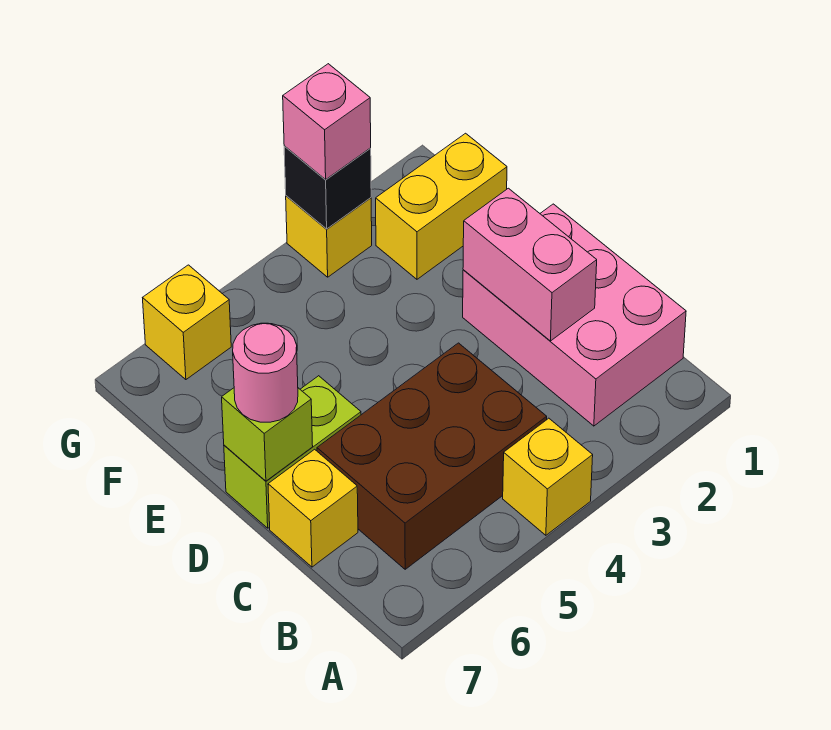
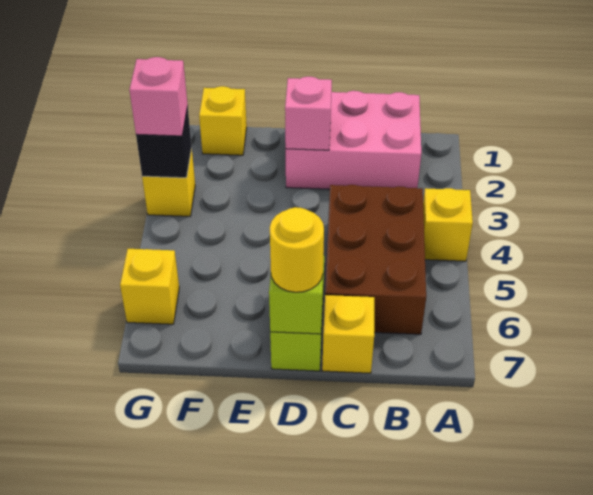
pink brick C2:D2 level 2 -> pink brick D2 level 2
pink round brick D7 level 3 -> yellow round brick D7 level 3
yellow brick F1:F2 level 1 -> yellow brick F1 level 1

